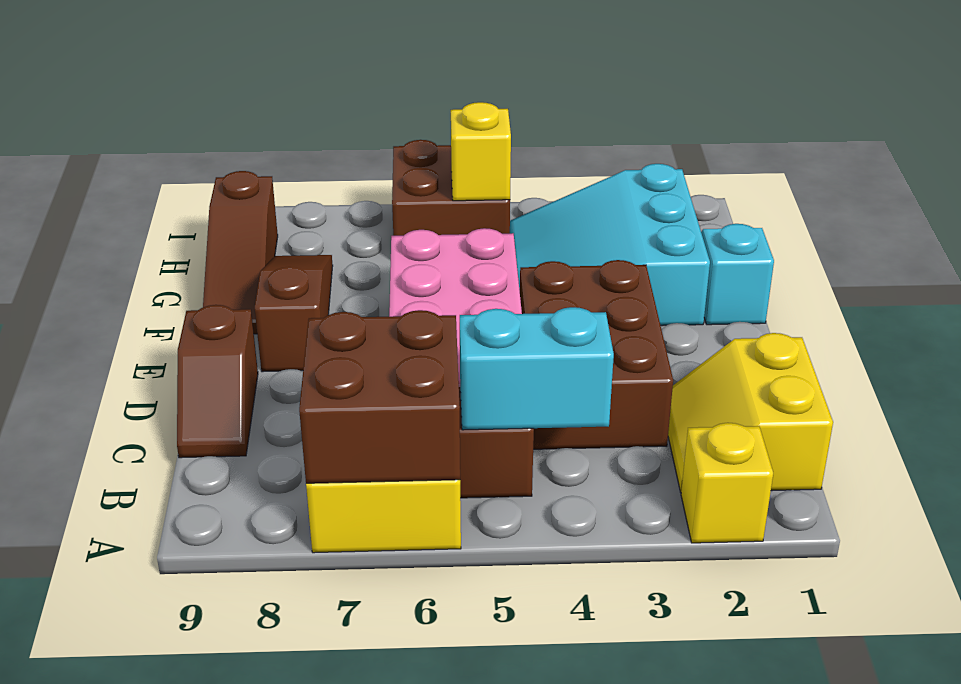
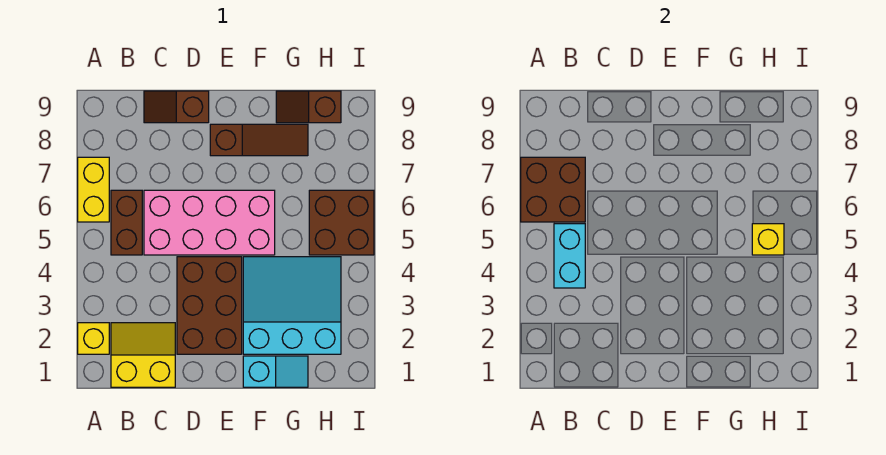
brown brick C3:E4 level 1 -> brown brick D2:E4 level 1
brown slope F9:H9 level 1 top H -> brown slope G9:H9 level 1 top H

